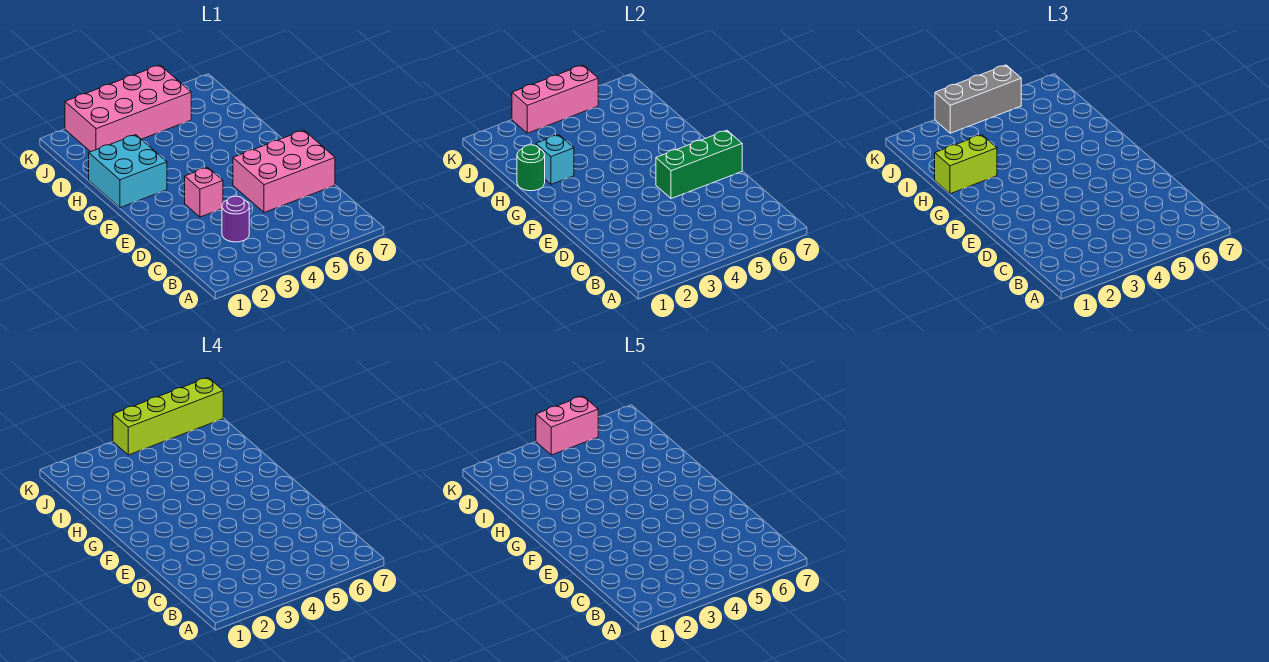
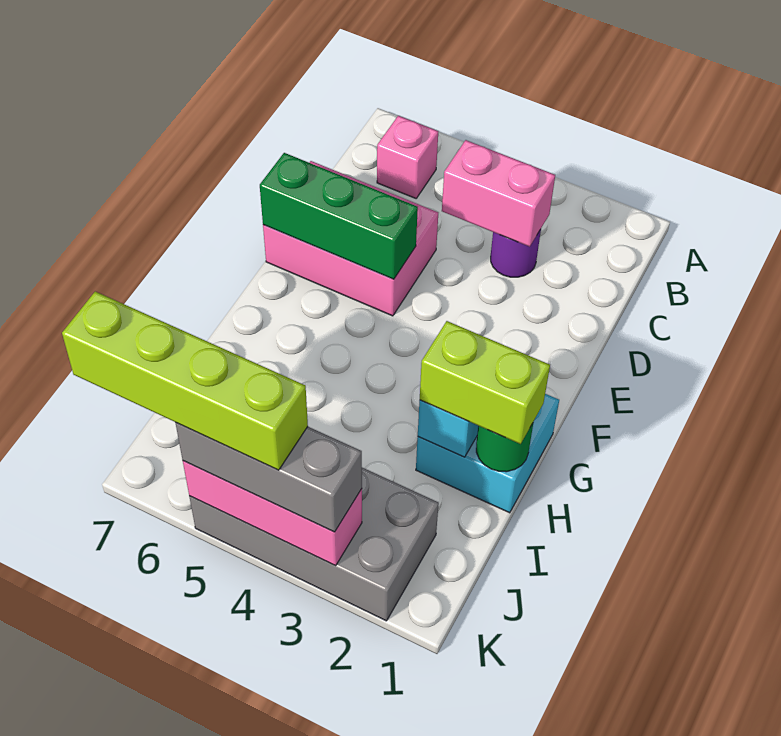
pink brick E3 level 1 -> pink brick B6 level 1
pink brick J2:K5 level 1 -> grey brick J2:K5 level 1
pink brick K4:K5 level 5 -> pink brick C3:C4 level 2

